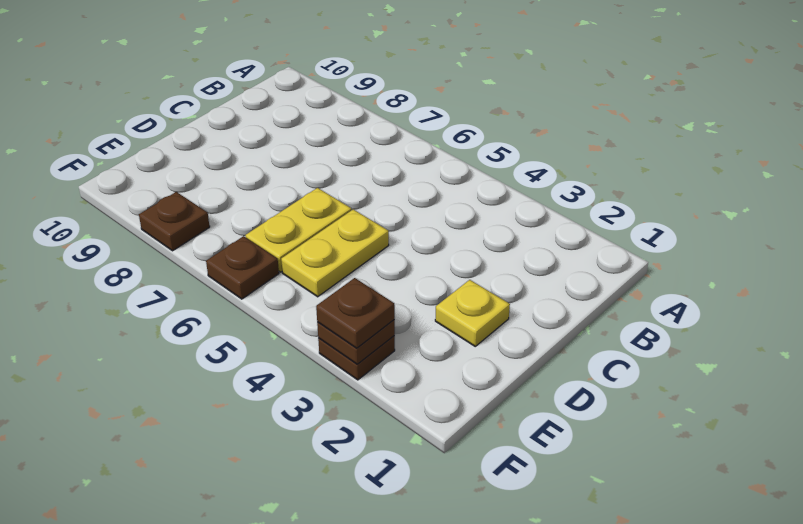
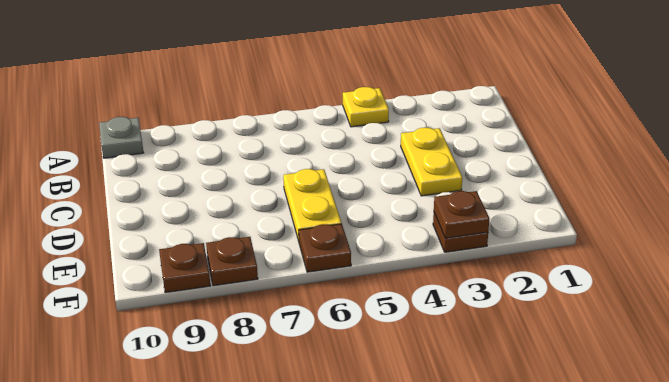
none -> grey plate A10 level 1
yellow plate D2 level 1 -> yellow plate A4 level 1
yellow plate D5:E5 level 1 -> yellow plate C3:D3 level 1
brown plate F3 level 3 -> brown plate F9 level 1

